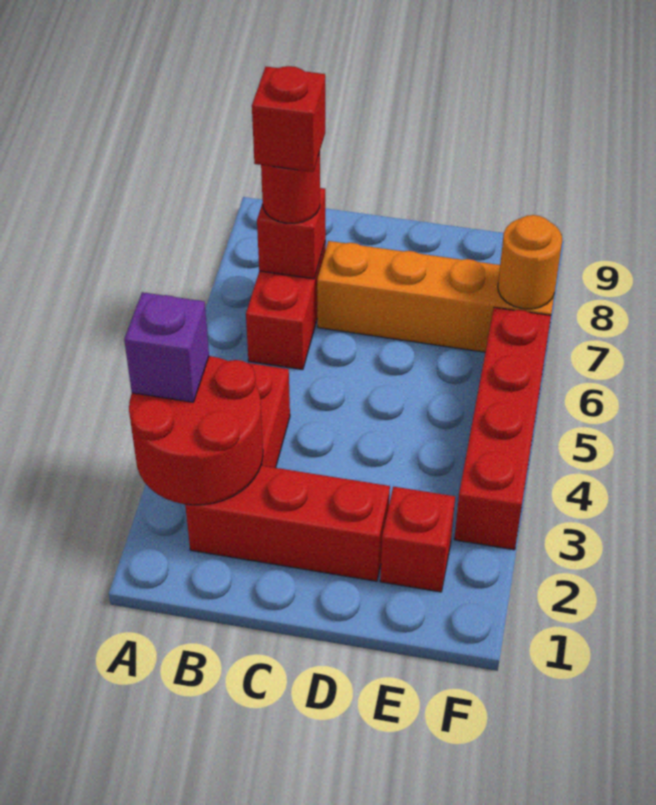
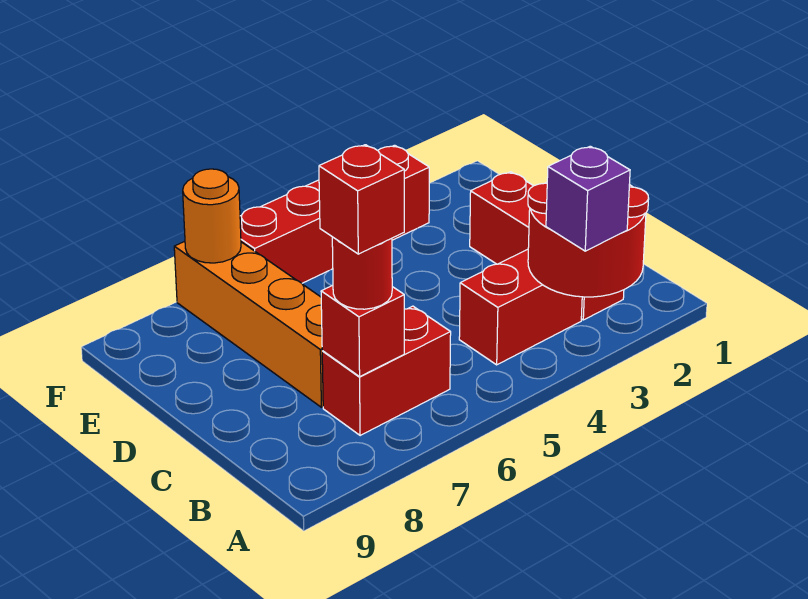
red brick E2 level 1 -> none

